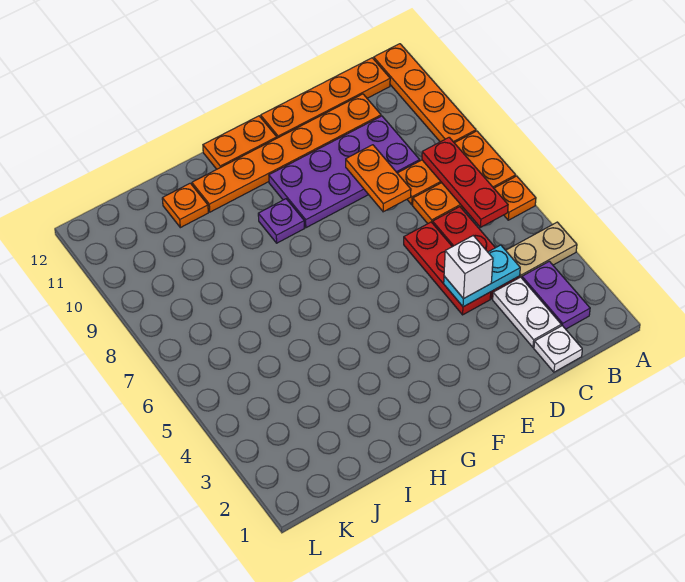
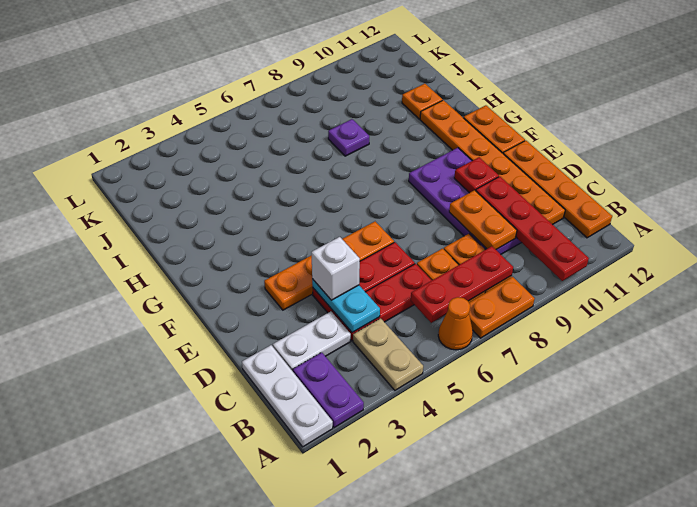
orange plate A6 level 1 -> orange cone A6 level 1
orange plate A9:A12 level 1 -> orange plate E3:E6 level 1
none -> red plate A10:D10 level 2
purple plate B2:B3 level 1 -> purple plate A2:B2 level 1
white plate C1 level 1 -> white plate A1:C1 level 1
orange plate D8:D9 level 2 -> orange plate C9:D9 level 2
none -> red plate E10 level 2
purple plate G9 level 1 -> purple plate I8 level 1

